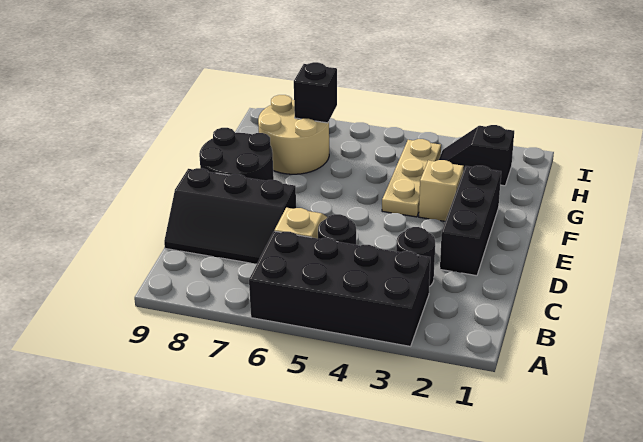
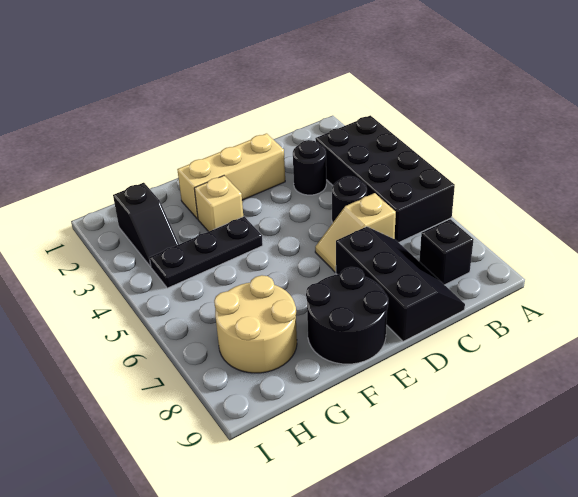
black brick D2:F2 level 1 -> tan brick D2:F2 level 1
tan plate F4:H4 level 1 -> black plate F4:H4 level 1
black brick H7 level 2 -> black brick B8 level 1

